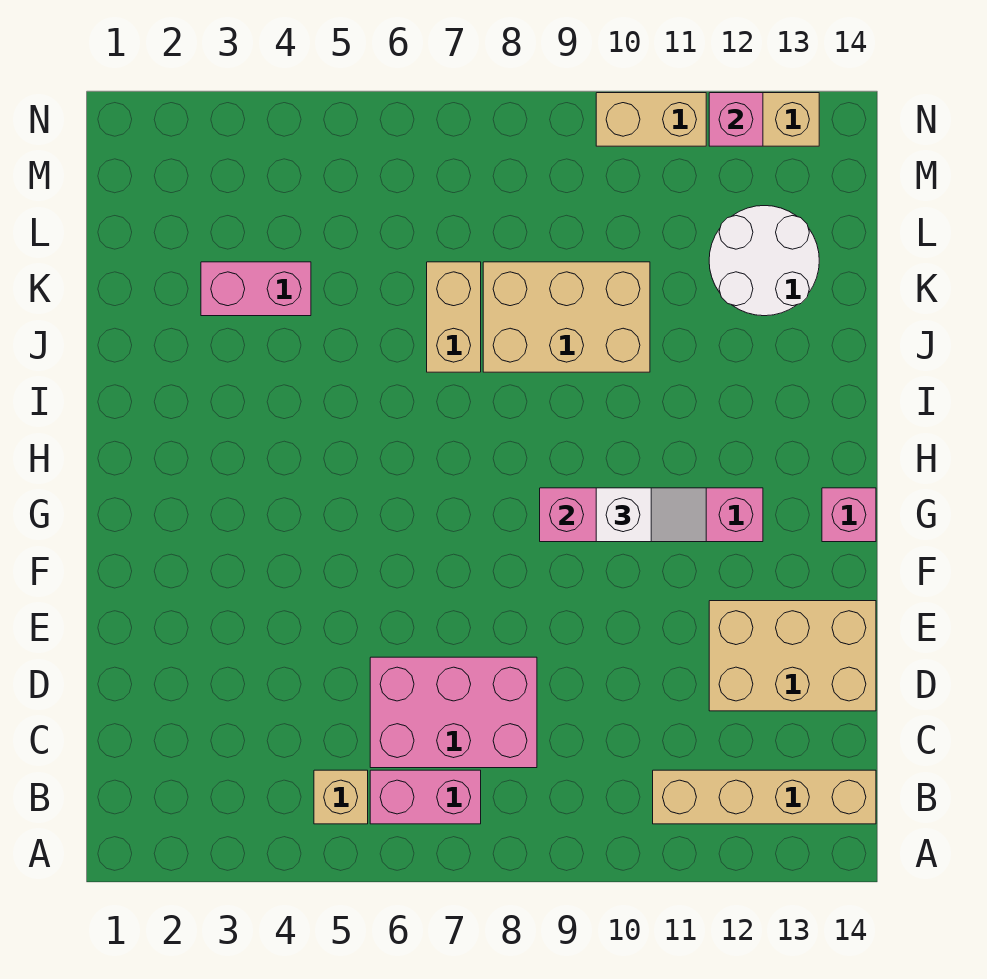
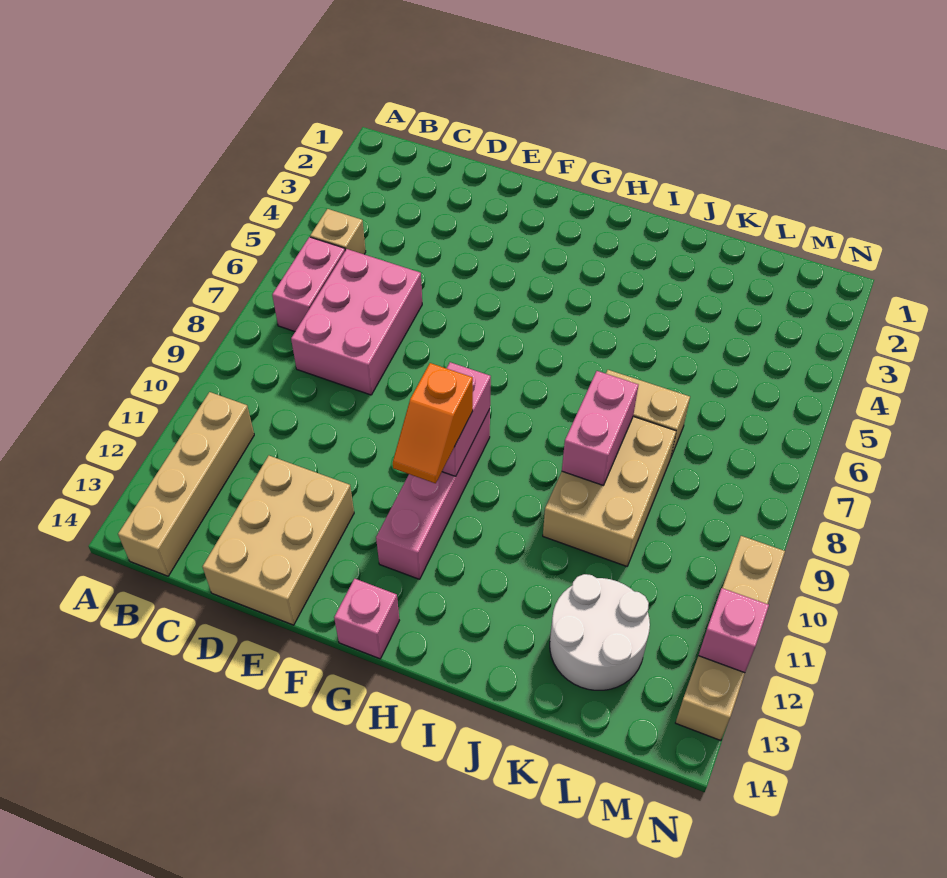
white slope G10:G11 level 3 top 10 -> orange slope G10:G11 level 3 top 10
pink brick K3:K4 level 1 -> pink brick J8:J9 level 2

